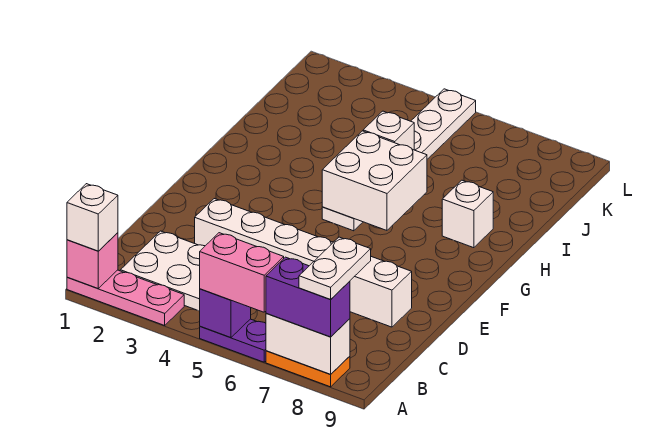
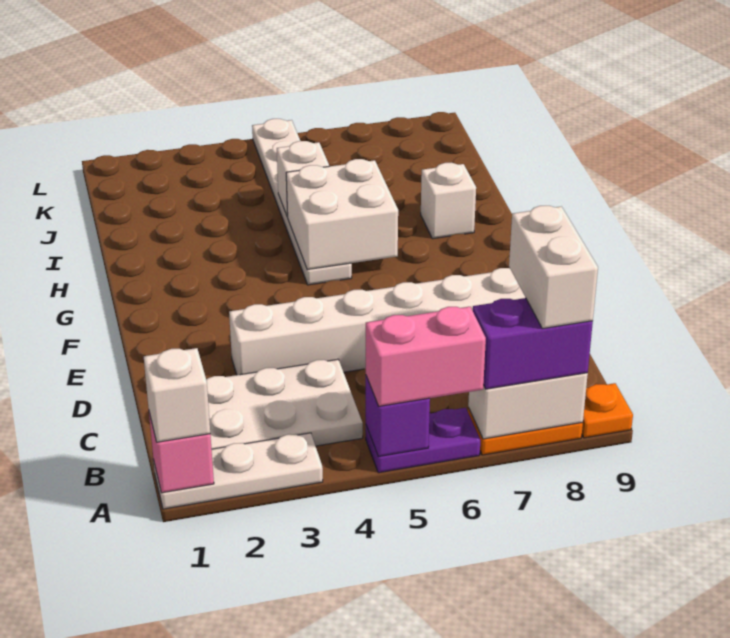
pink plate A1:A3 level 1 -> white plate A1:A3 level 1
white plate A8:B8 level 4 -> white brick A8:B8 level 4
none -> orange plate A9 level 1

